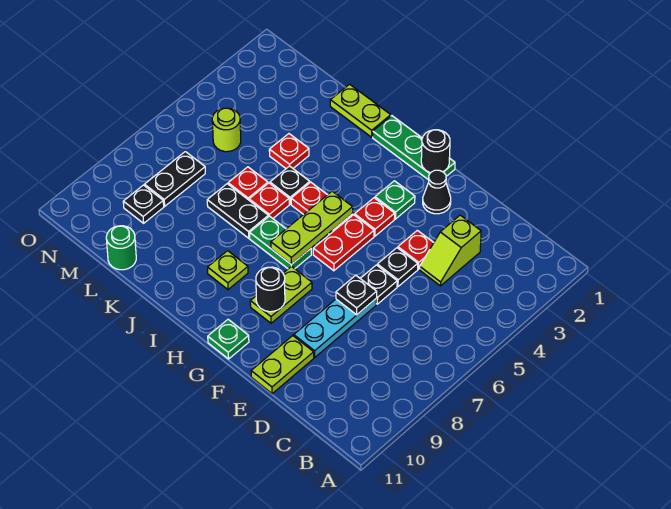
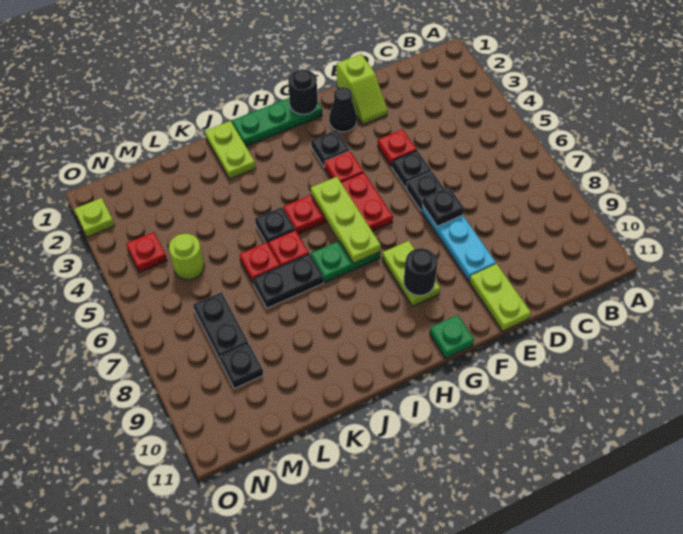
lime slope D3:D4 level 1 top 3 -> lime slope E1:E2 level 1 top 1
green plate G3 level 1 -> black plate G3 level 1
lime plate I9 level 1 -> lime plate O2 level 1
lime plate J1:K1 level 1 -> lime plate J1:J2 level 1
red plate K4 level 1 -> red plate N4 level 1
green round brick L11 level 1 -> none

